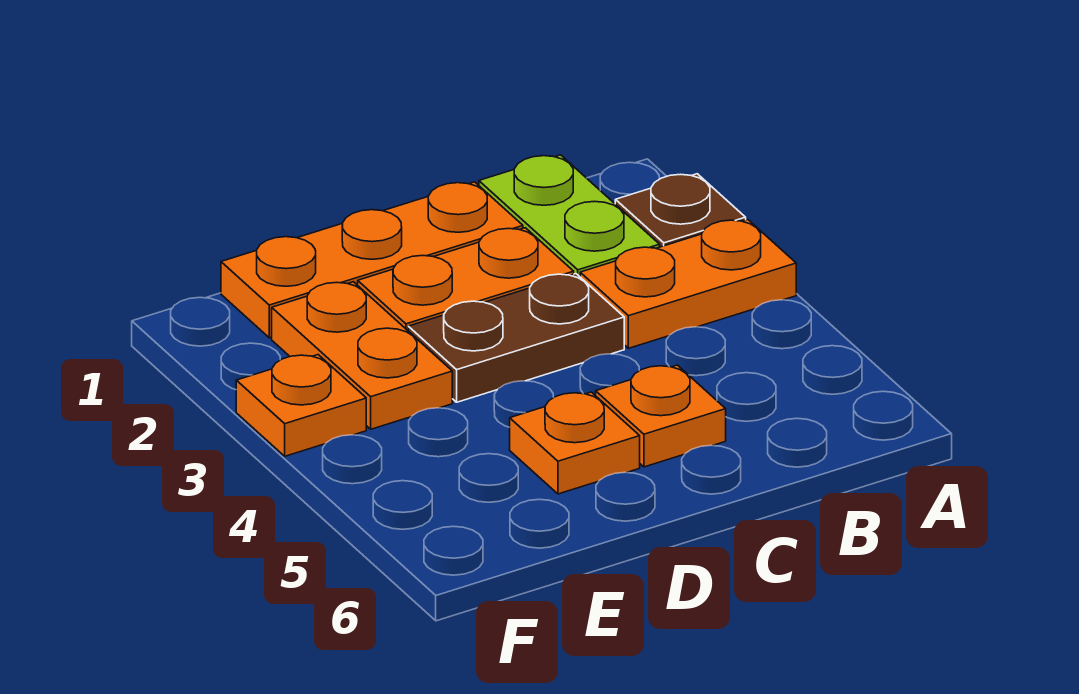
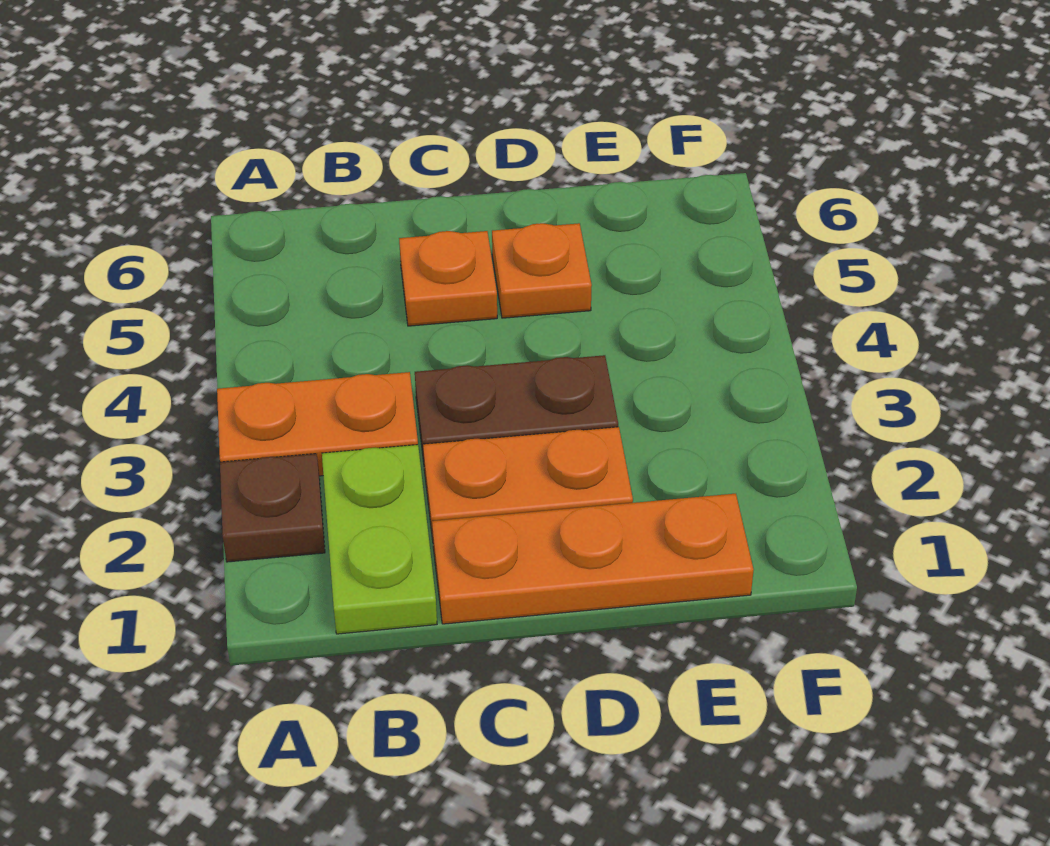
orange plate E2:E3 level 1 -> none
orange plate F3 level 1 -> none

